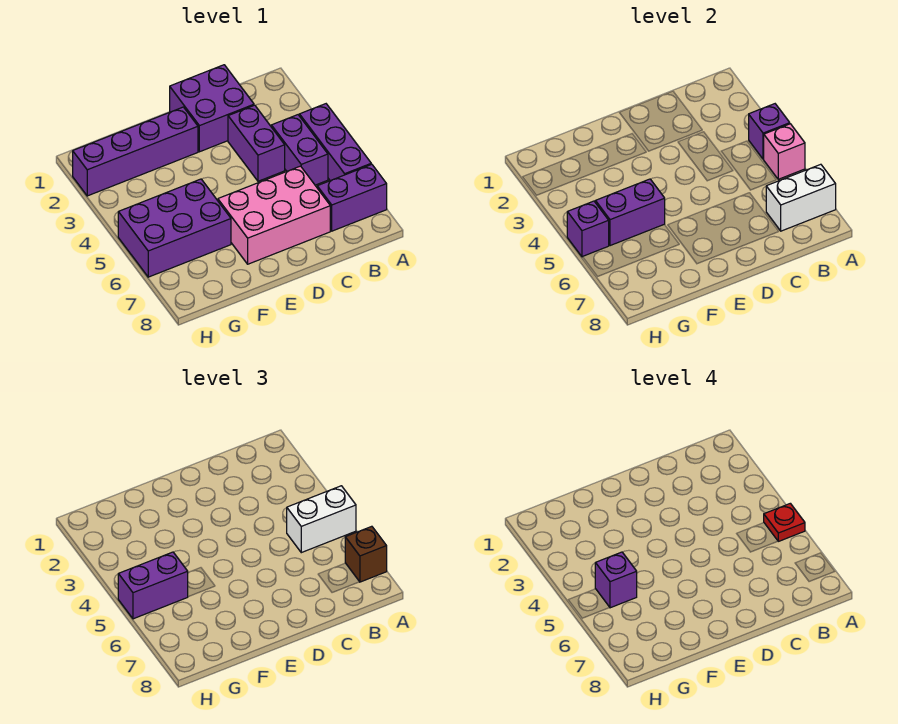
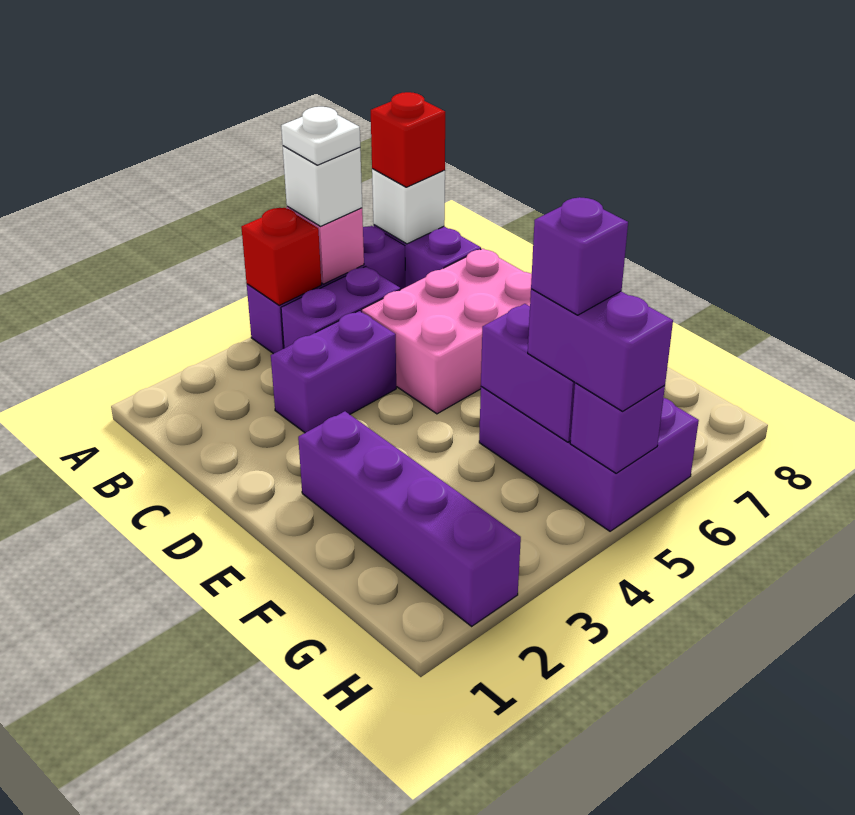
purple brick A4 level 2 -> red brick A4 level 2
white brick A5:B5 level 3 -> white brick A5 level 3
red plate A5 level 4 -> white plate A5 level 4
white brick A7:B7 level 2 -> white brick A7 level 2
brown brick A7 level 3 -> red brick A7 level 3
purple brick C1:D2 level 1 -> none
pink brick C6:E7 level 1 -> pink brick C5:D7 level 1

